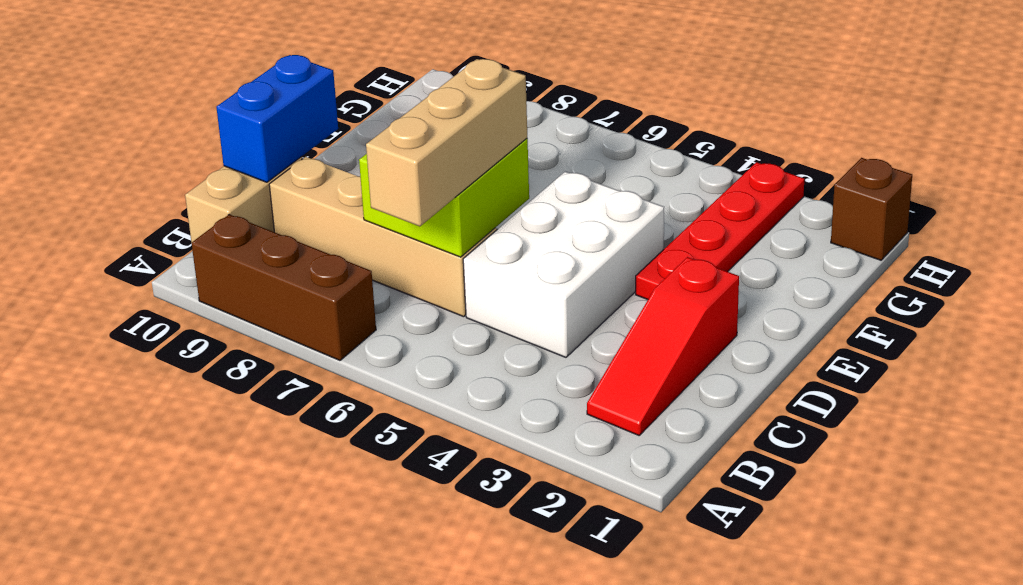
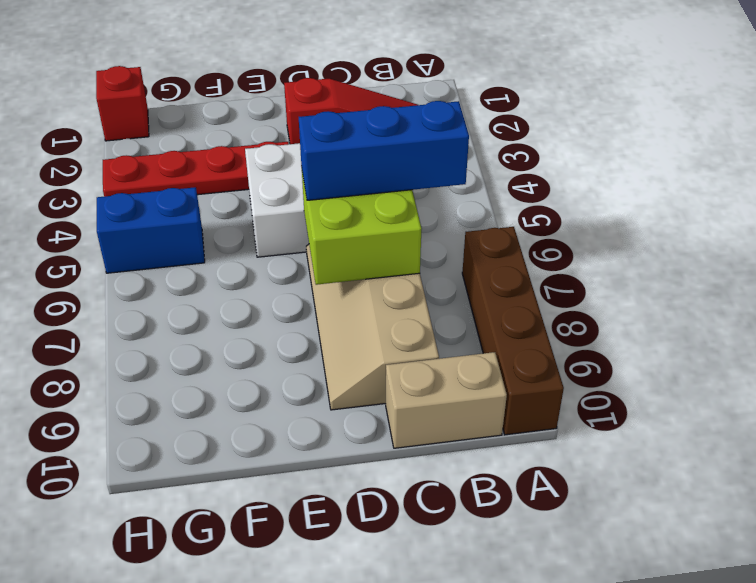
brown brick A7:A9 level 1 -> brown brick A7:A10 level 1
tan brick B6:D6 level 3 -> blue brick B6:D6 level 3
blue brick C10:D10 level 2 -> blue brick G5:H5 level 1
brown brick H1 level 1 -> red brick H1 level 1

